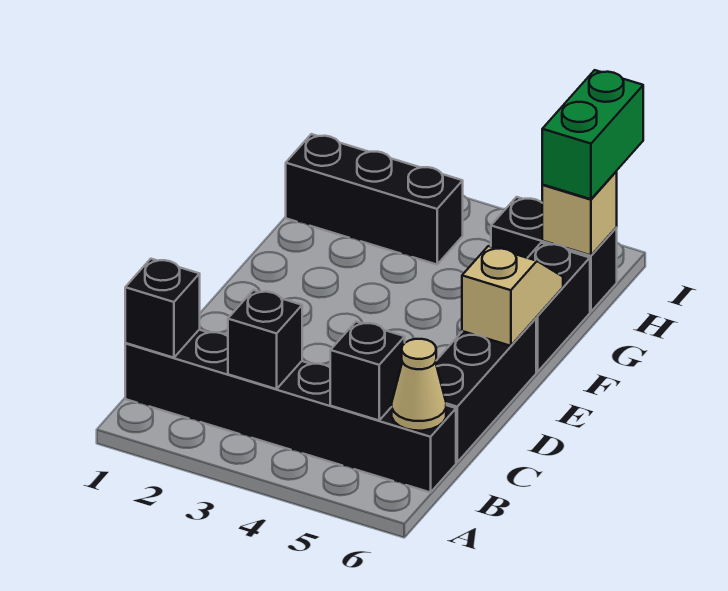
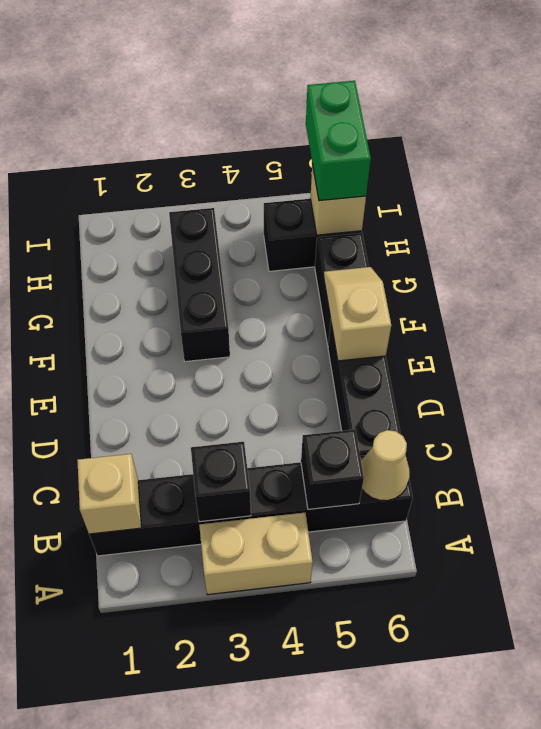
none -> tan brick A3:A4 level 1
black brick B1 level 2 -> tan brick B1 level 2
black brick H1:H3 level 1 -> black brick F3:H3 level 1

